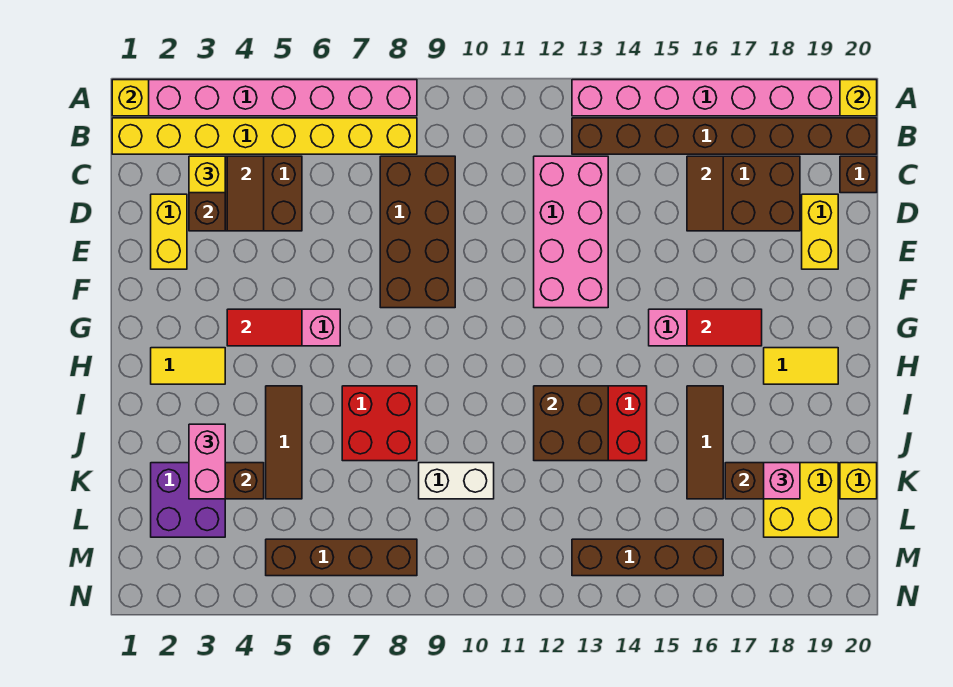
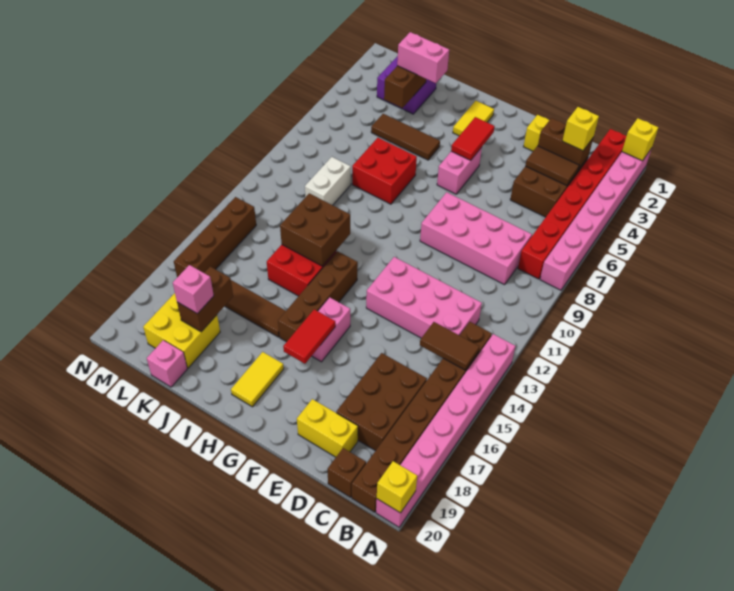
yellow brick B1:B8 level 1 -> red brick B1:B8 level 1
brown brick C8:F9 level 1 -> pink brick C8:F9 level 1
brown tile C16:D16 level 2 -> brown tile B14:C14 level 2
yellow brick K20 level 1 -> pink brick K20 level 1
brown brick M5:M8 level 1 -> brown brick H13:H16 level 1

